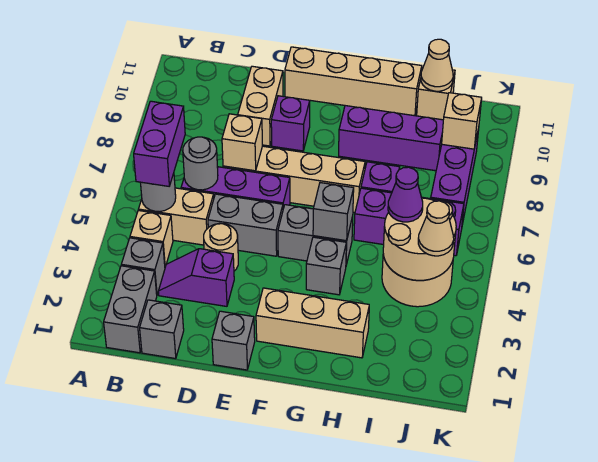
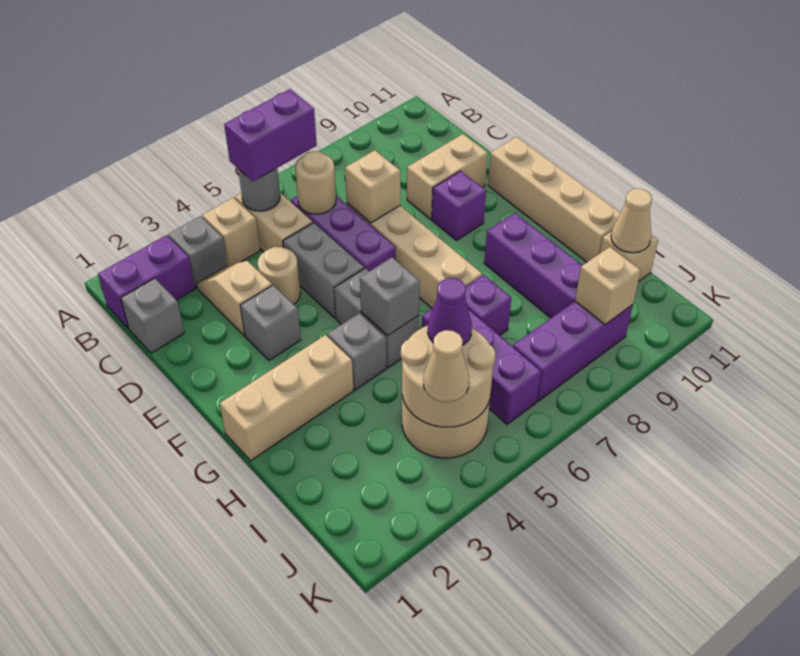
grey brick B1:B2 level 1 -> purple brick B1:B2 level 1
purple slope C3:D3 level 1 top D -> tan slope C3:D3 level 1 top D
grey round brick C6 level 2 -> tan round brick C6 level 2
grey brick E1 level 1 -> grey brick E3 level 1
tan brick F2:H2 level 1 -> tan brick G1:G3 level 1

